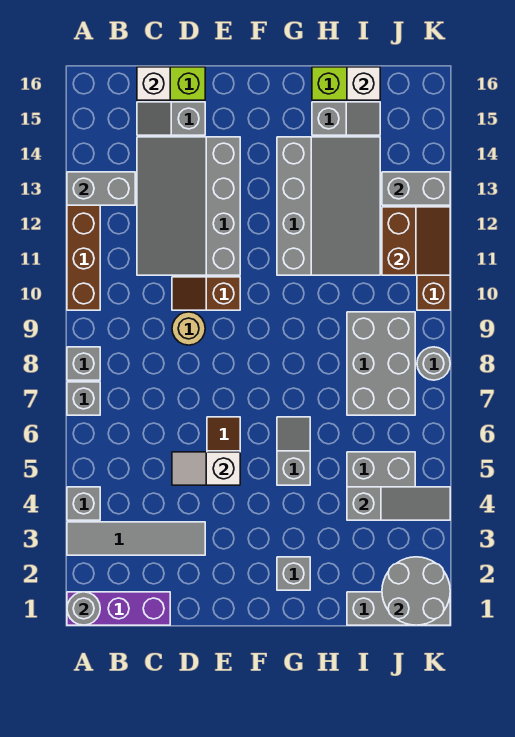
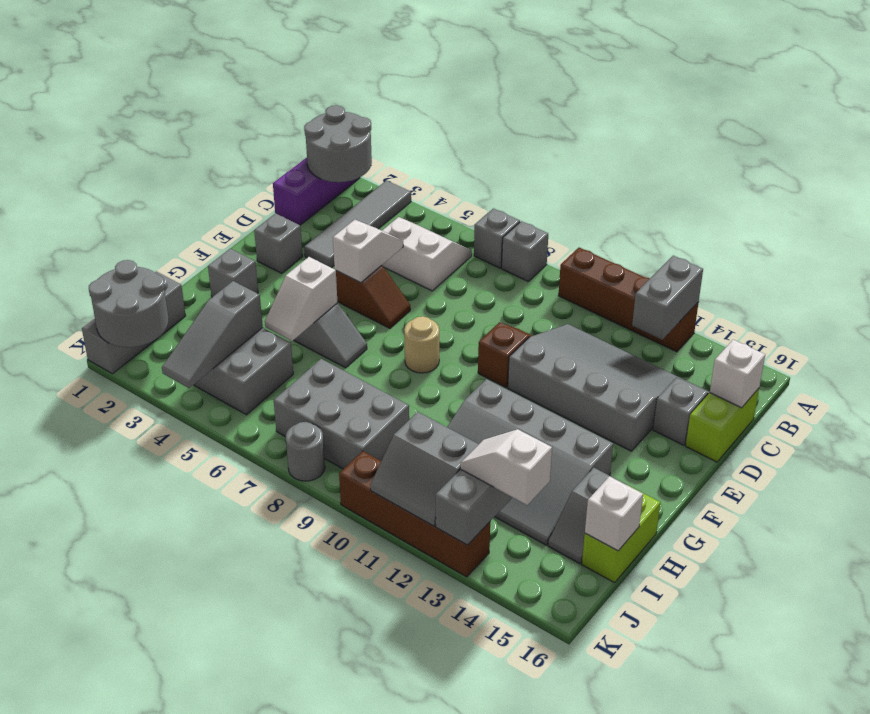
grey round brick A1 level 2 -> grey round brick A1:B2 level 2
grey brick A4 level 1 -> grey brick E2 level 1
none -> white slope B5:C6 level 1 top C
tan round brick D9 level 1 -> tan round brick F8 level 1
none -> white slope G5:H5 level 2 top G
brown slope J11:K12 level 2 top J -> grey slope J11:K12 level 2 top J
none -> white slope J13:J14 level 3 top 14

